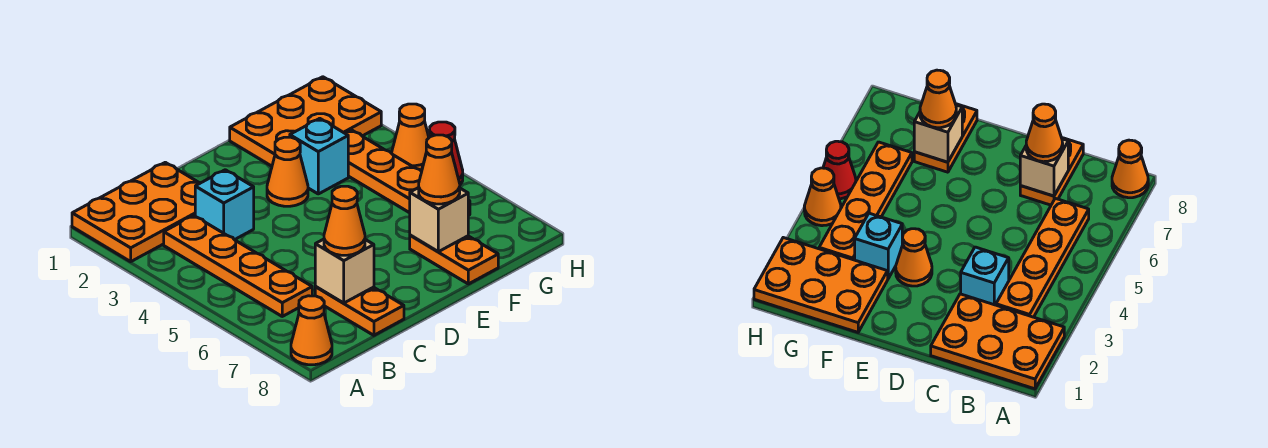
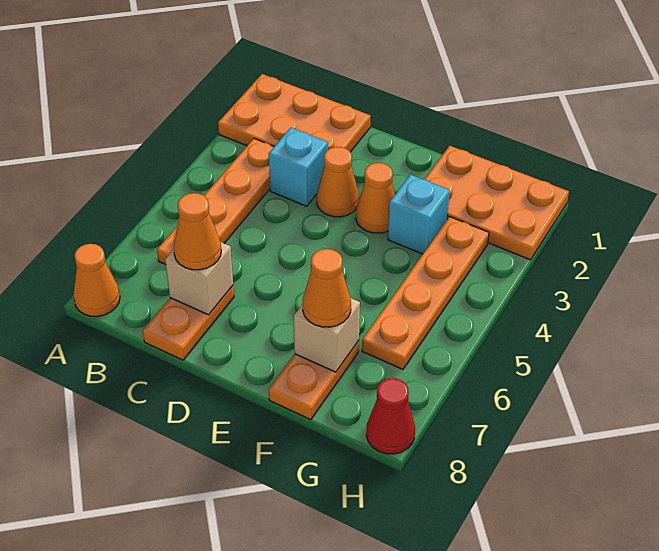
orange cone H4 level 1 -> orange cone D3 level 1
red cone H5 level 1 -> red cone H8 level 1

